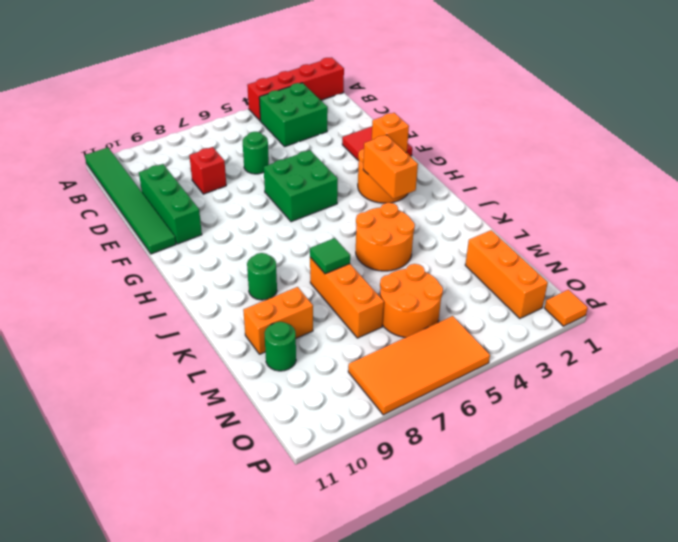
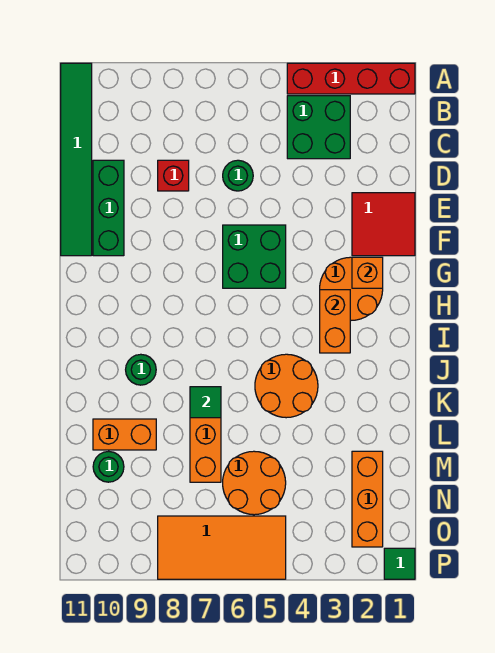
orange tile P1 level 1 -> green tile P1 level 1

